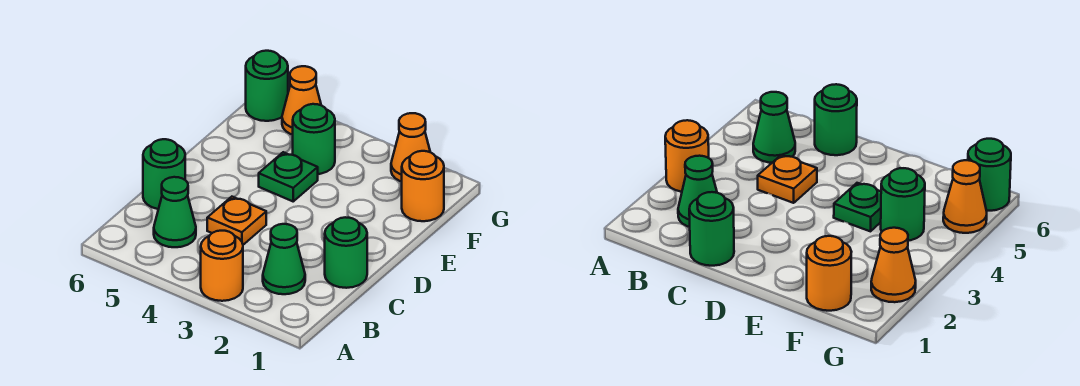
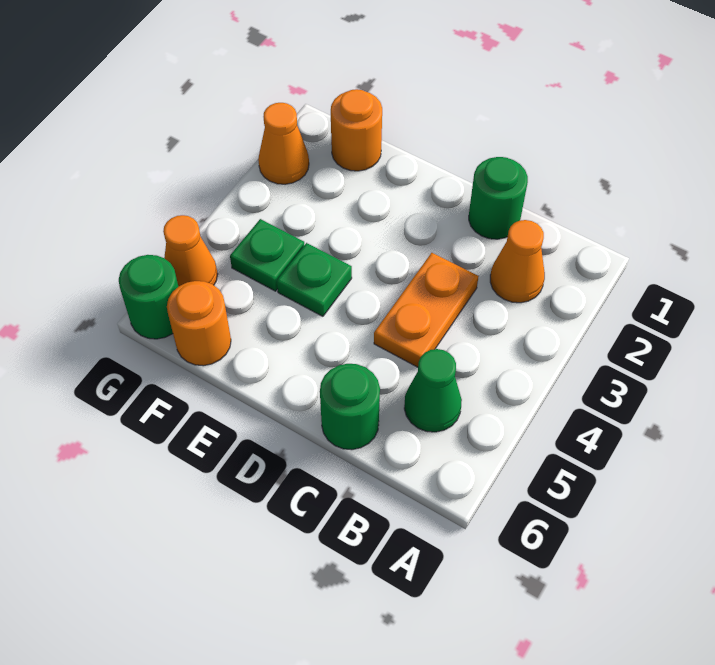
orange round brick A3 level 1 -> orange round brick F6 level 1
green cone B2 level 1 -> orange cone B2 level 1
orange plate C4 level 1 -> orange plate C3:C4 level 1
green round brick F4 level 1 -> green plate F4 level 1

